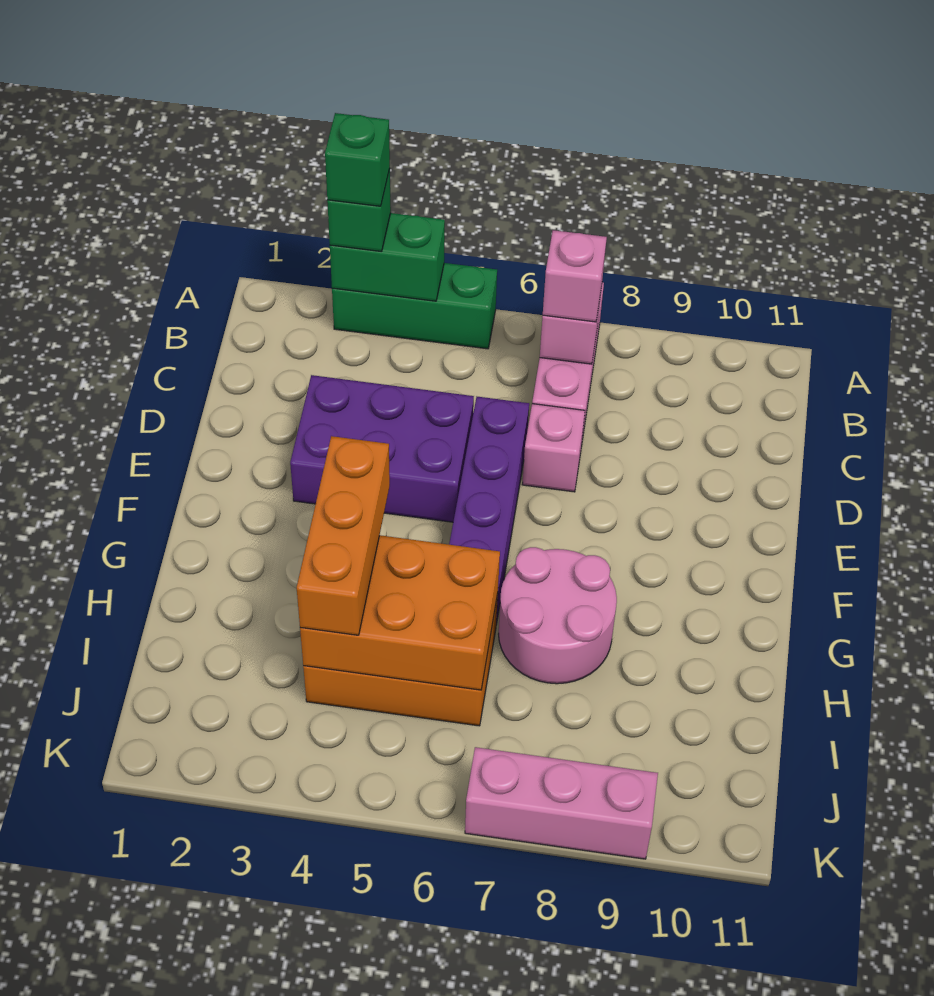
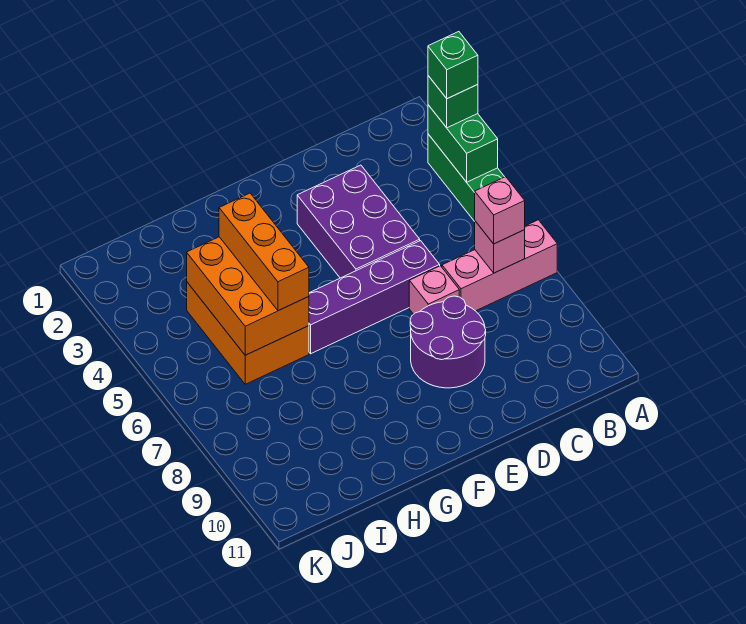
none -> purple round brick D8:E9 level 1
orange brick G4:I4 level 3 -> orange brick H4:H6 level 3
pink round brick G7:H8 level 1 -> none
pink brick K7:K9 level 1 -> none

